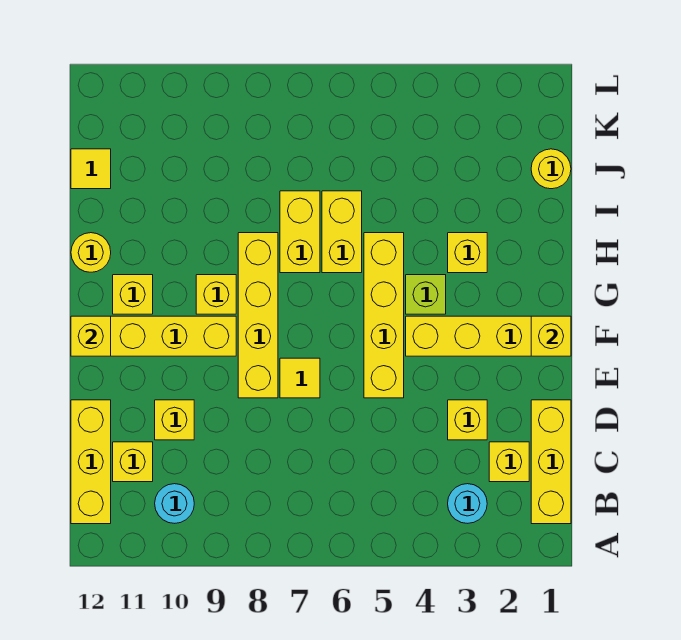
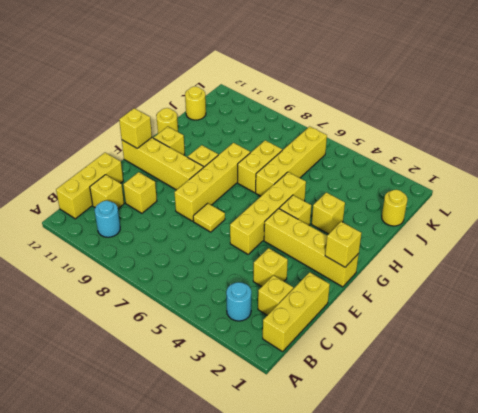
lime brick G4 level 1 -> yellow brick G4 level 1
yellow brick H6:I6 level 1 -> yellow brick H6:K6 level 1
yellow tile J12 level 1 -> yellow round brick J12 level 1

